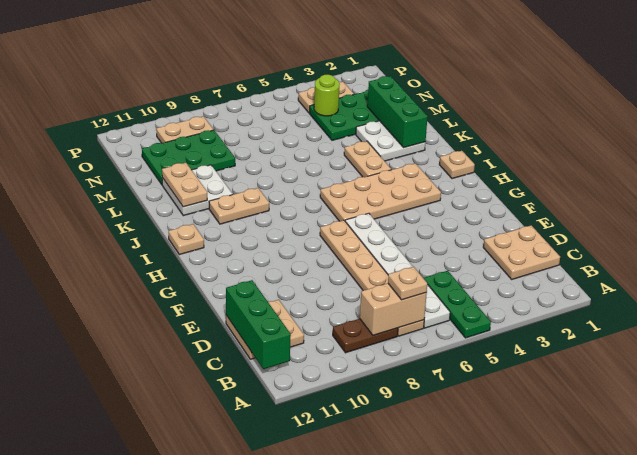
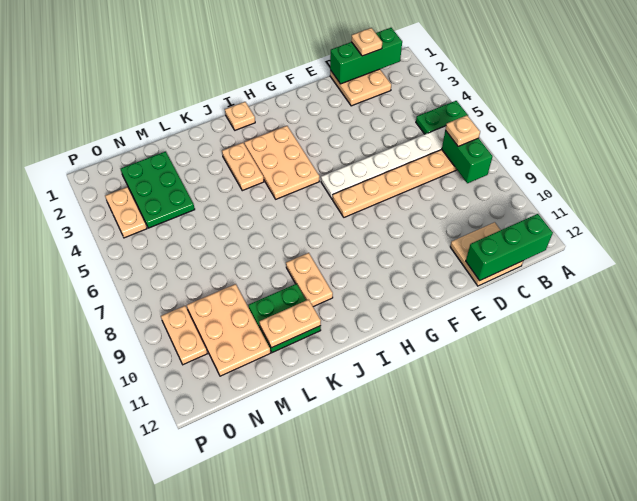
green plate A5:C5 level 1 -> green plate A5:B5 level 1
tan brick B7:B8 level 2 -> green brick B7:B8 level 2
brown plate B8:B9 level 1 -> none
tan plate H3:I6 level 1 -> tan plate H3:I5 level 1
tan plate I12 level 1 -> tan plate C1 level 3
tan plate J4:K4 level 1 -> tan plate J3:J4 level 1
white plate K2:L3 level 1 -> none
green brick K2:M2 level 2 -> green brick B1:D1 level 2
white plate K10:L11 level 1 -> green plate K10:L11 level 1
green plate M9:N11 level 1 -> tan plate M9:N11 level 1
lime round brick N4 level 2 -> none

